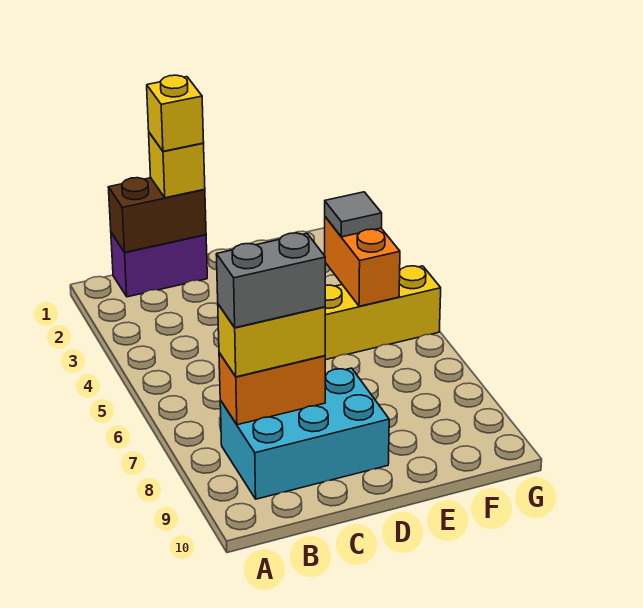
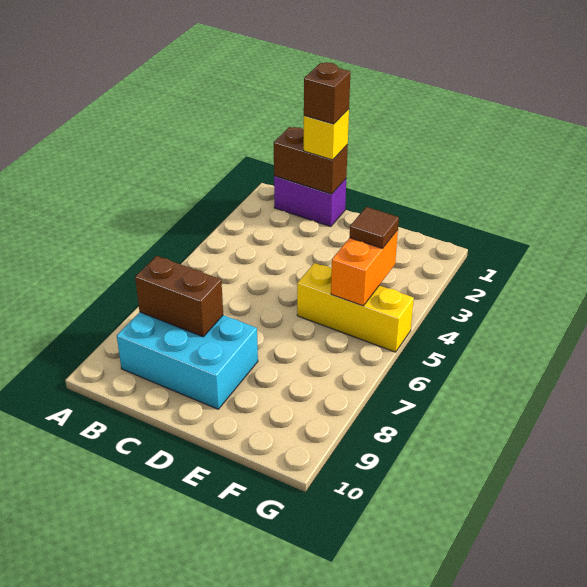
orange brick B8:C8 level 2 -> brown brick B8:C8 level 2
yellow brick B8:C8 level 3 -> none
grey brick B8:C8 level 4 -> none
yellow brick C1 level 4 -> brown brick C1 level 4
grey tile F4 level 3 -> brown tile F4 level 3

